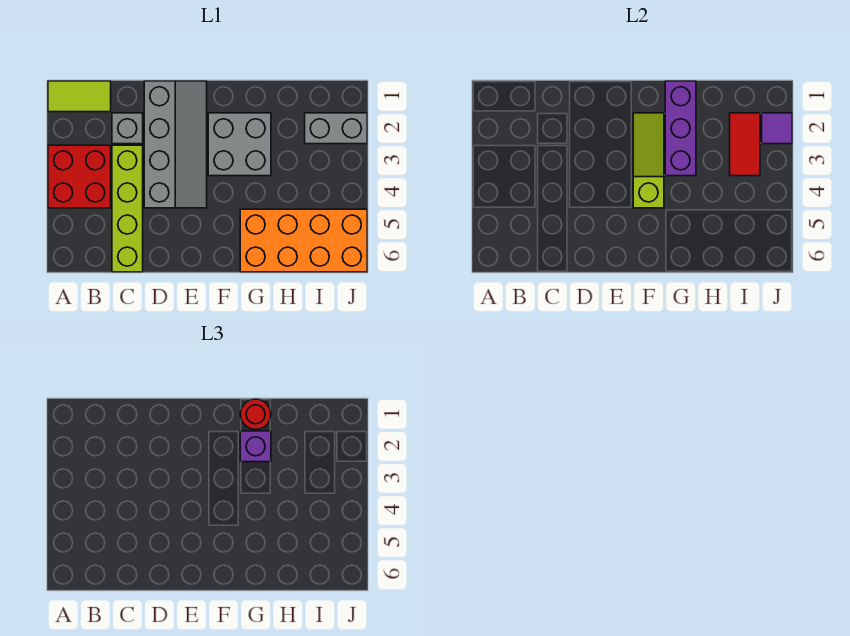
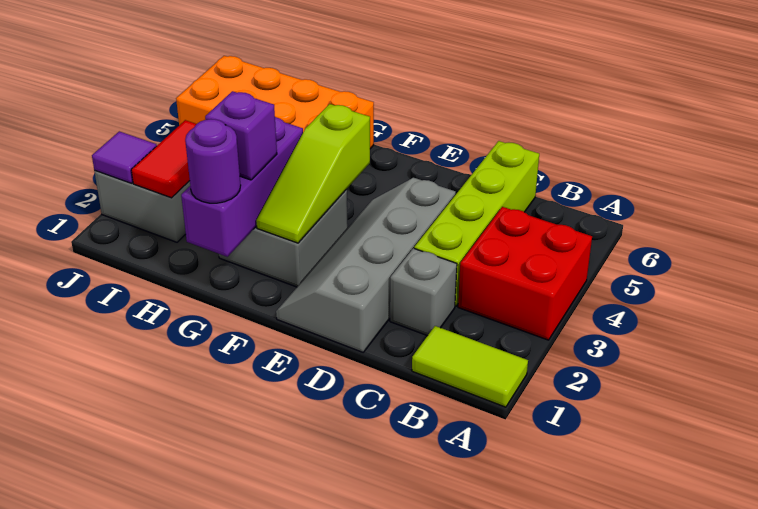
red round brick G1 level 3 -> purple round brick G1 level 3

